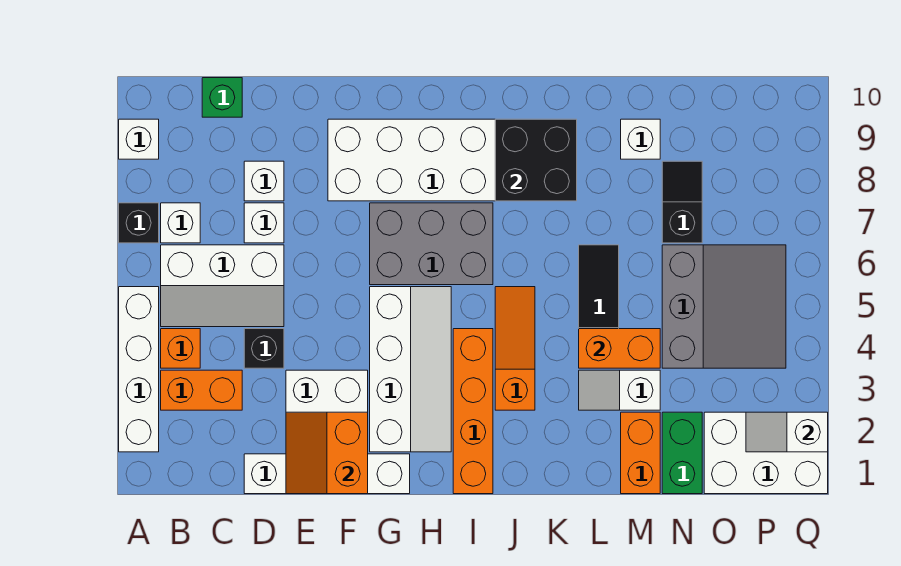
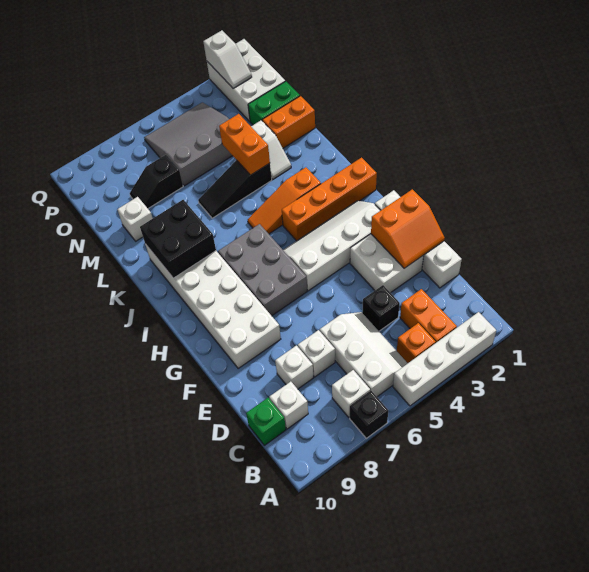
white brick A9 level 1 -> white brick C9 level 1

